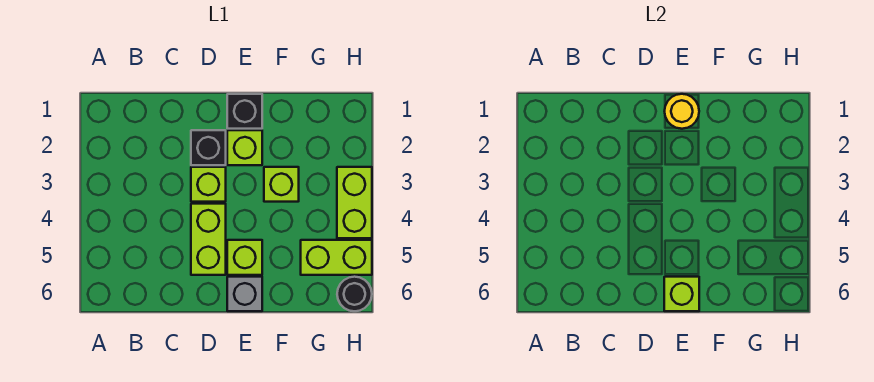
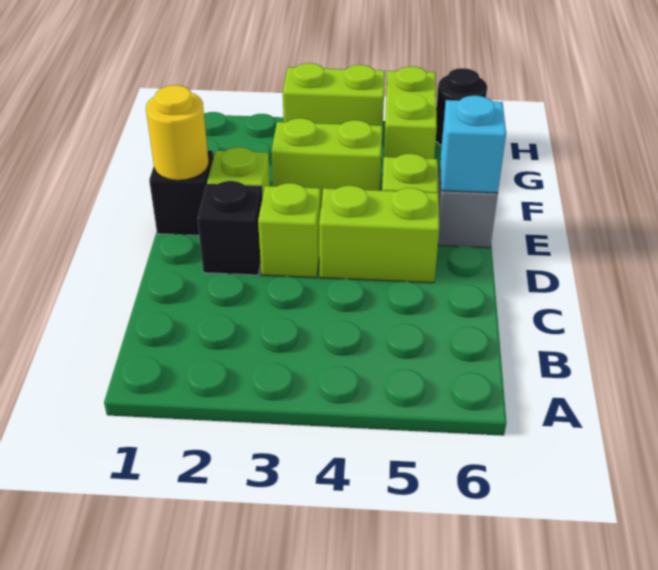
lime brick E6 level 2 -> cyan brick E6 level 2
lime brick F3 level 1 -> lime brick F3:F4 level 1

